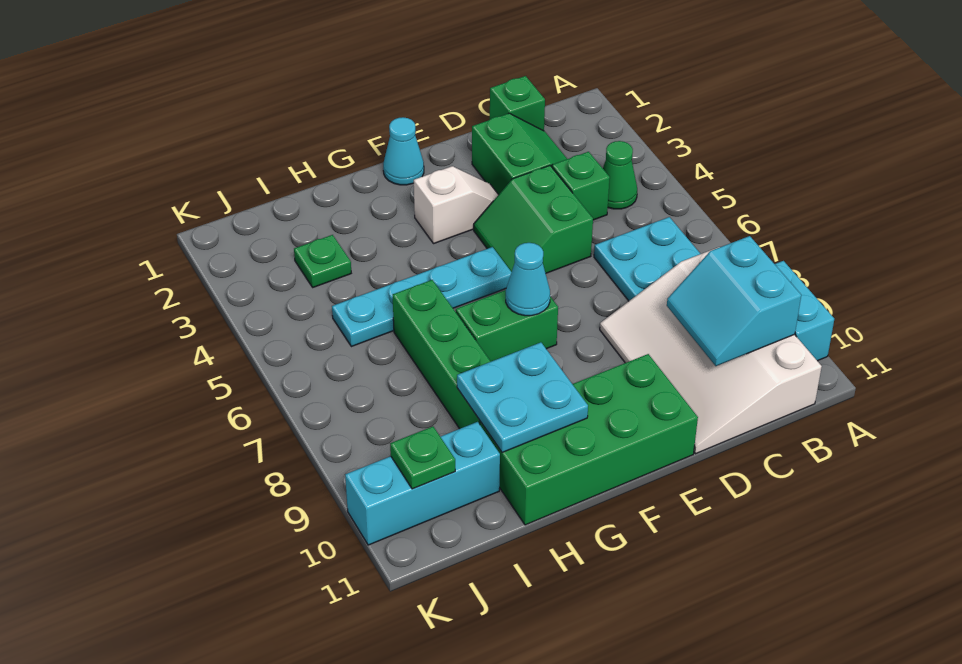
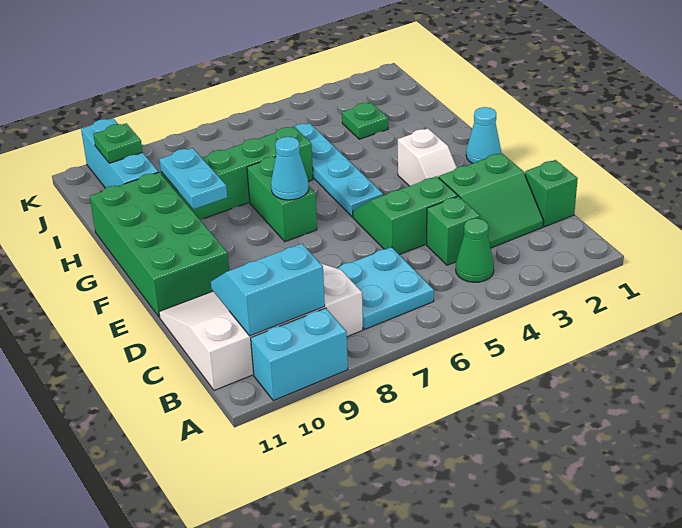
cyan plate G9:H10 level 2 -> cyan plate G9:H9 level 2

